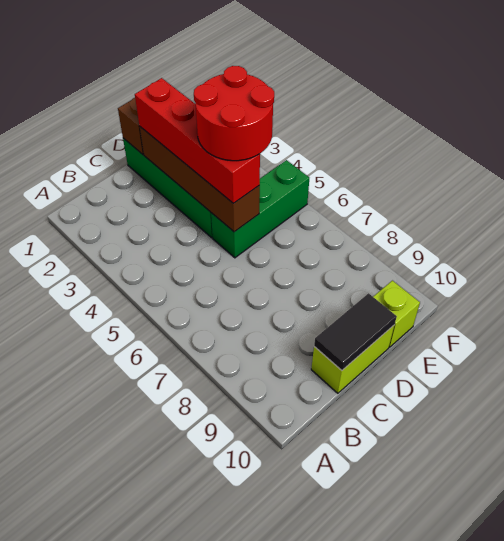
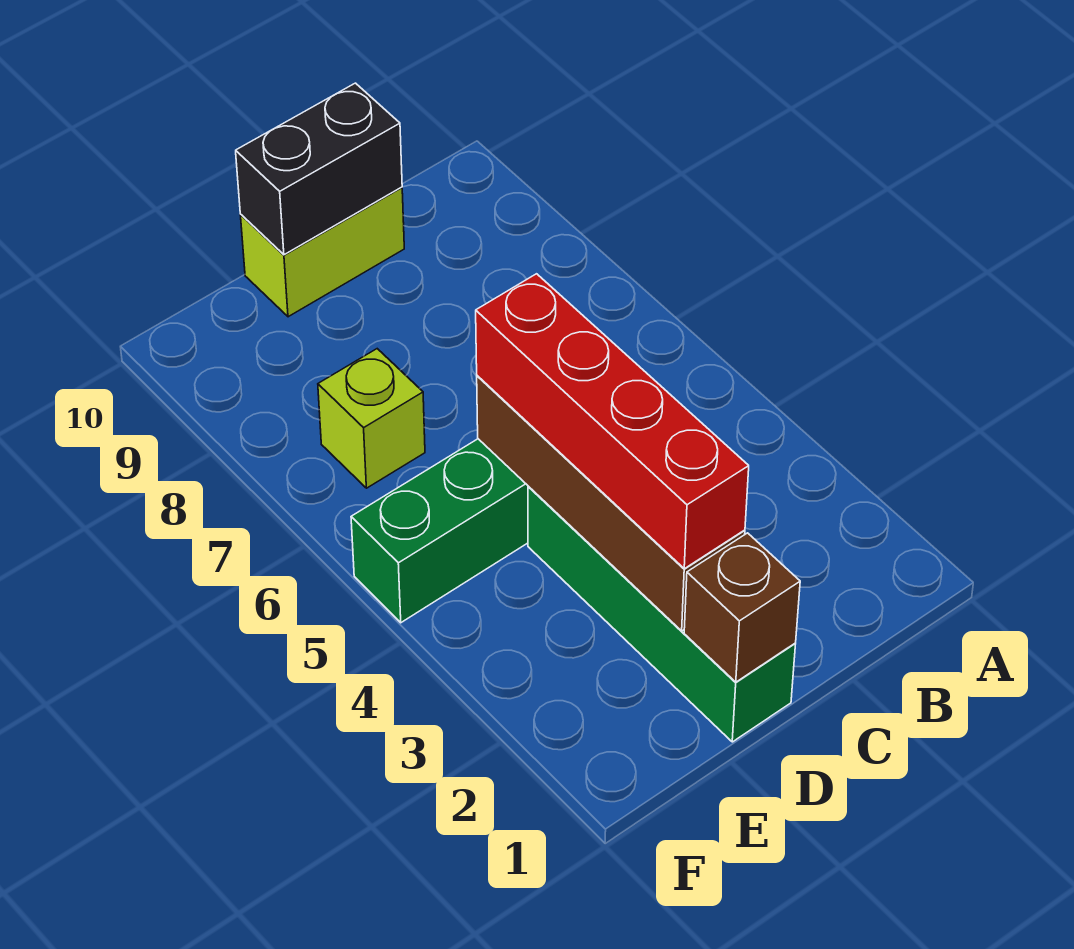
black tile C10:D10 level 2 -> black brick C10:D10 level 2
red round brick D4:E5 level 4 -> none
lime brick E10 level 1 -> lime brick E7 level 1

